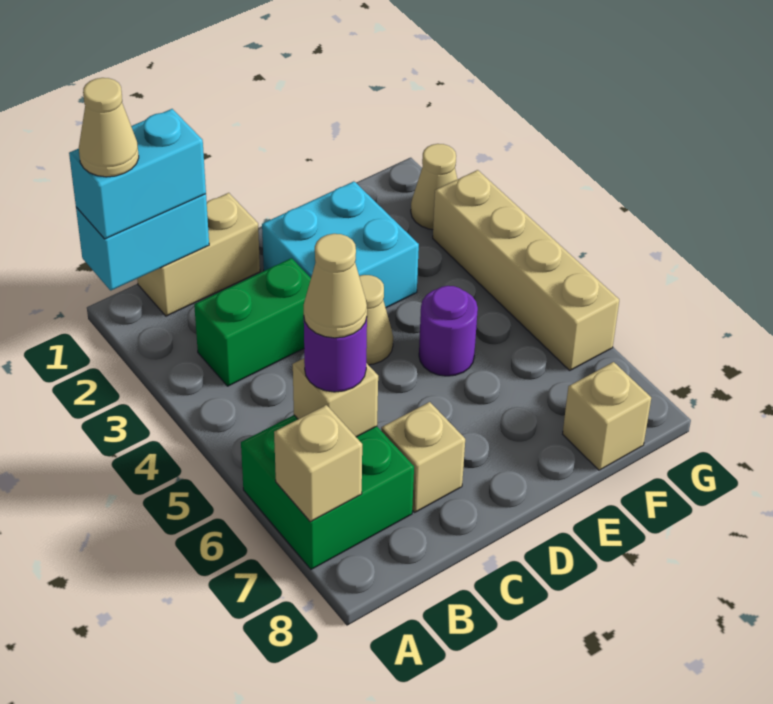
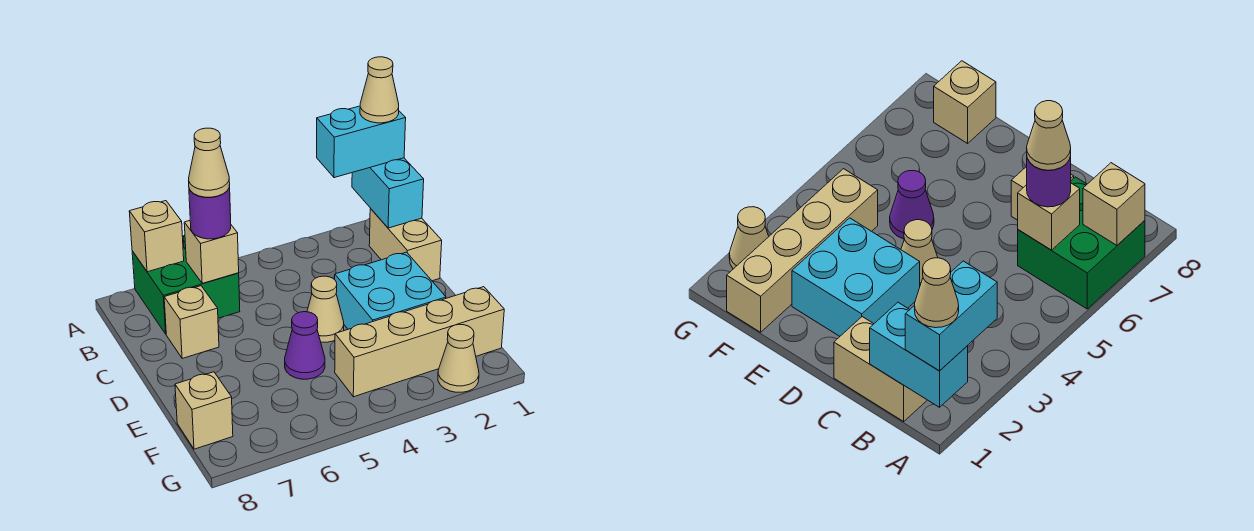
cyan brick A1:B1 level 3 -> cyan brick A1:A2 level 3
green brick B3:C3 level 1 -> none
purple round brick E5 level 1 -> purple cone E5 level 1
tan brick G3:G6 level 1 -> tan brick F1:F4 level 1

